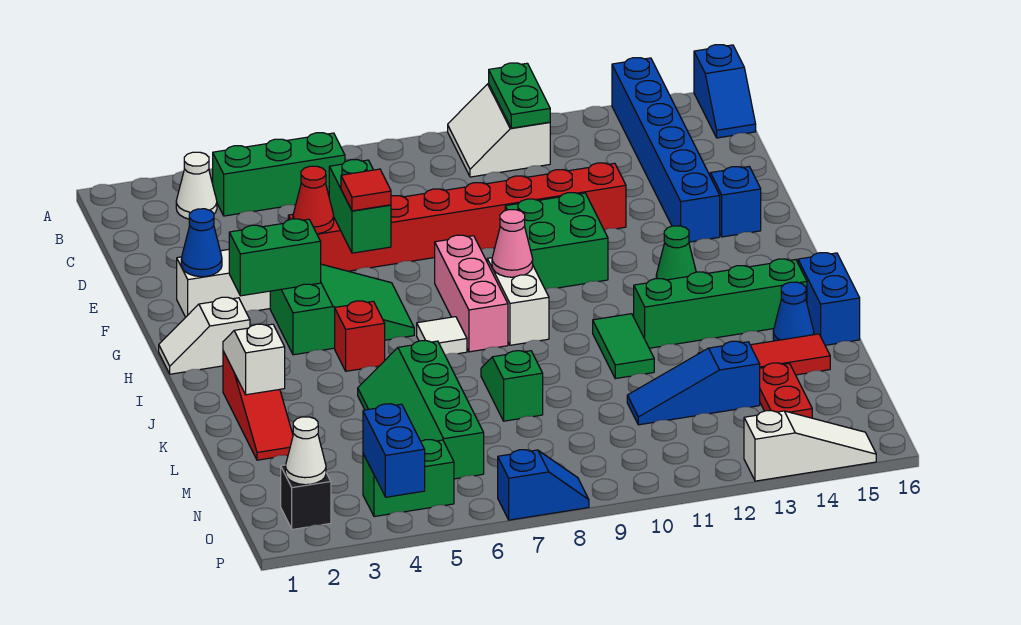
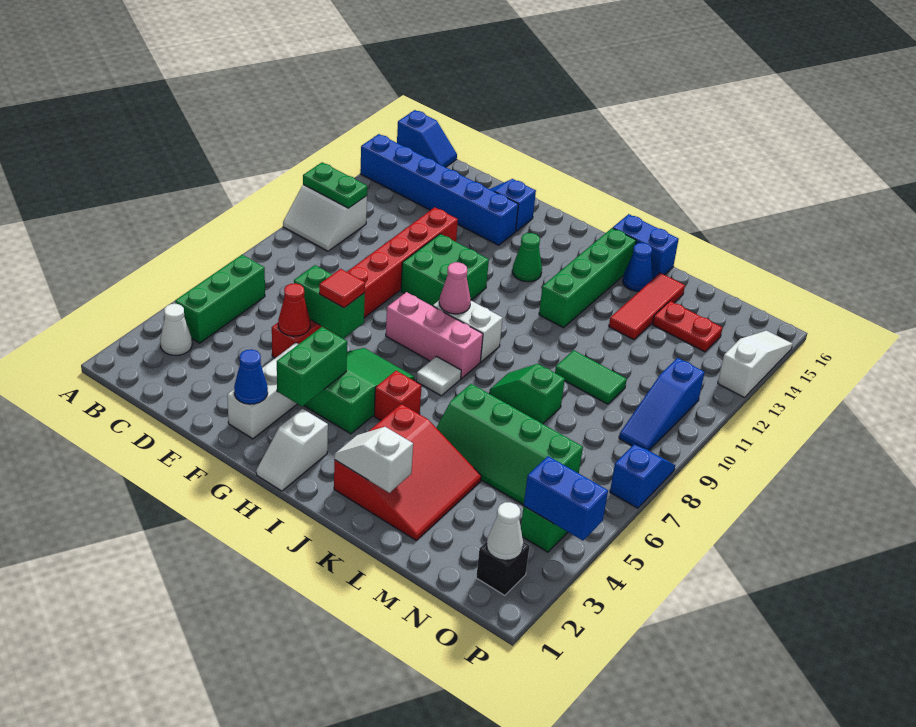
red slope J2:L2 level 1 top J -> red slope J2:L4 level 1 top J
green tile J11:K11 level 1 -> green tile L10:M10 level 1
blue slope M11:M13 level 1 top 13 -> blue slope O9:O11 level 1 top 11

